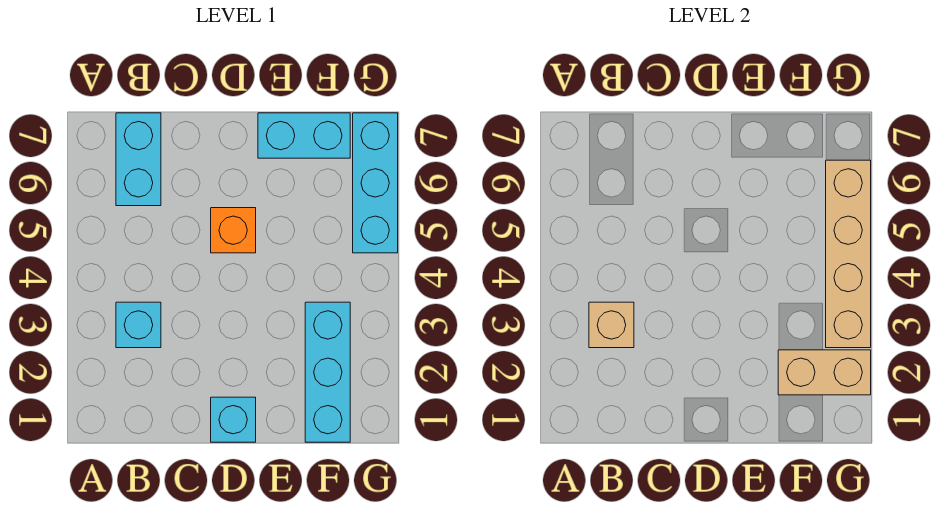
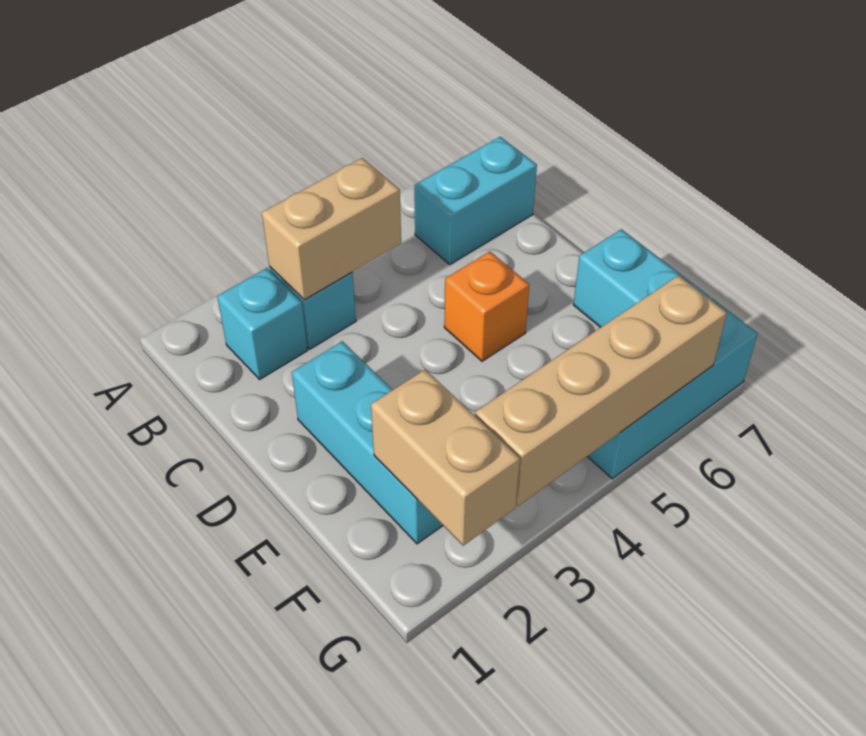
tan brick B3 level 2 -> tan brick B3:B4 level 2
cyan brick D1 level 1 -> cyan brick B2 level 1
cyan brick F1:F3 level 1 -> cyan brick D2:F2 level 1

